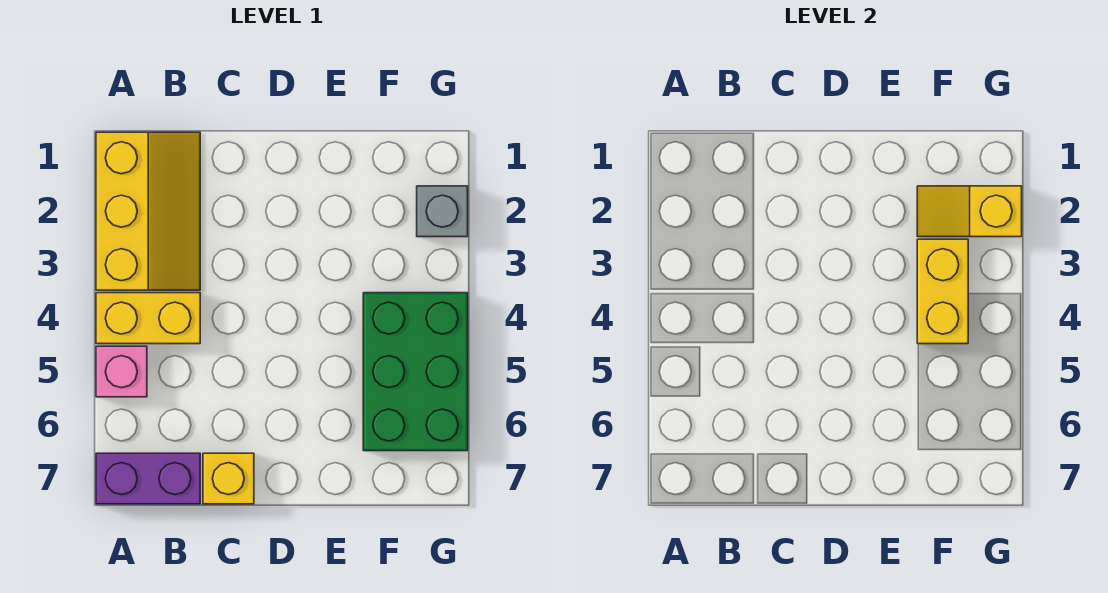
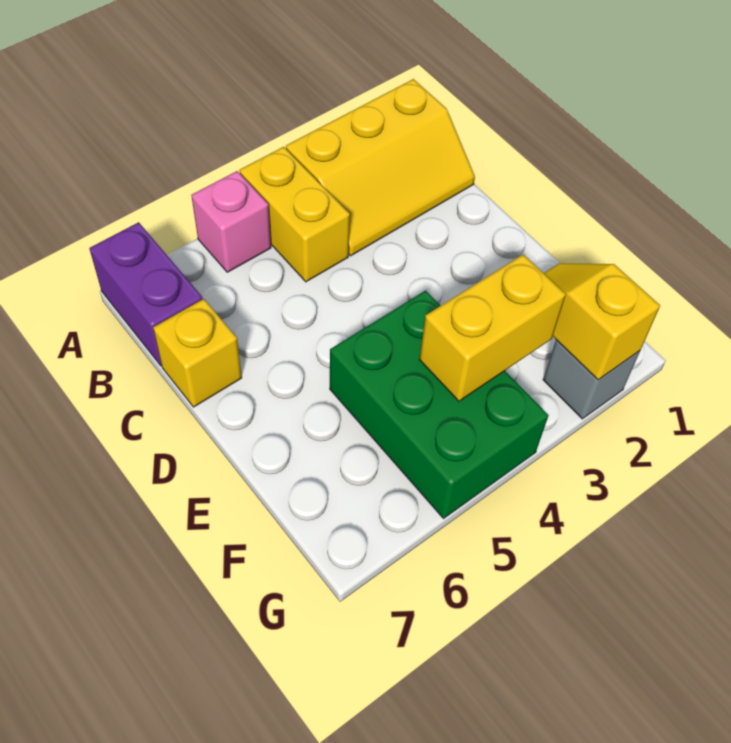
green brick F4:G6 level 1 -> green brick E4:G5 level 1

